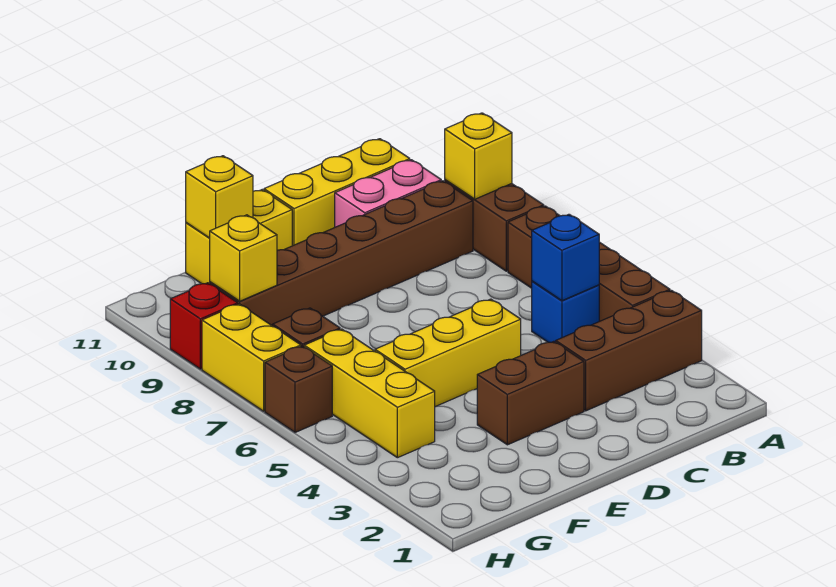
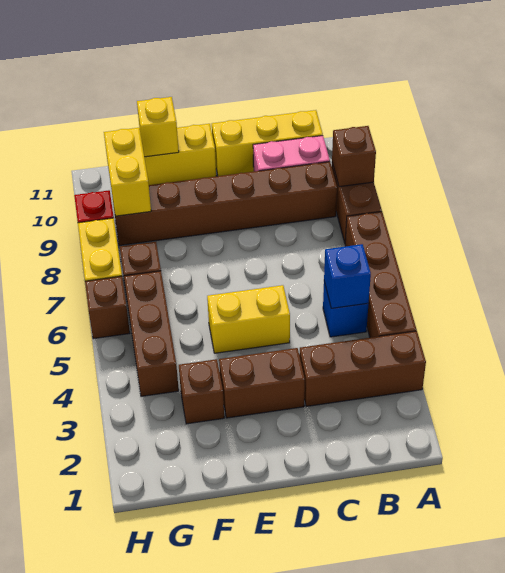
yellow brick A9 level 2 -> brown brick A9 level 2
yellow brick D5:F5 level 1 -> yellow brick D5:E5 level 1
none -> brown brick F3 level 1
yellow brick G4:G6 level 1 -> brown brick G4:G6 level 1
yellow brick G9 level 2 -> yellow brick G9:G10 level 2

